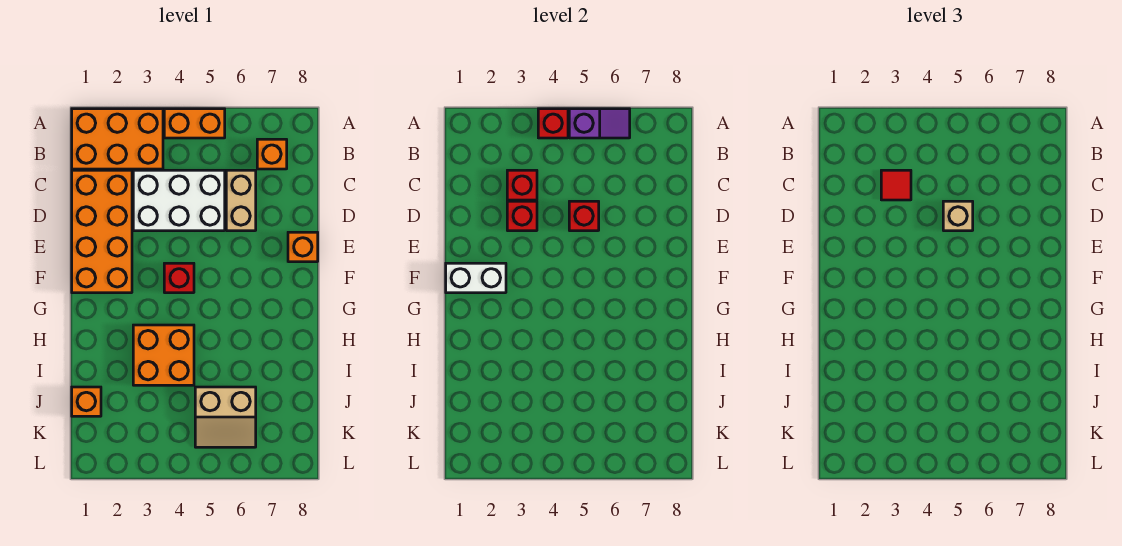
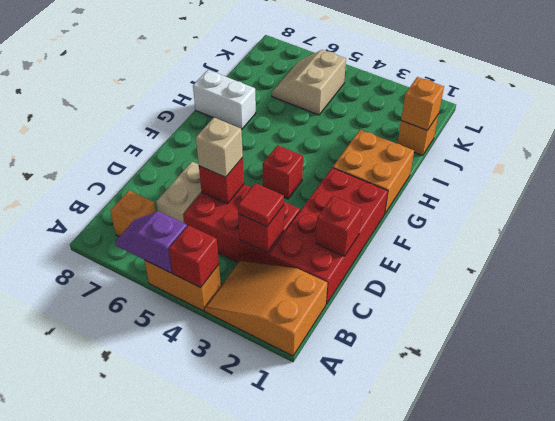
orange brick A1:B3 level 1 -> orange slope A1:B3 level 1 top 1
orange brick C1:F2 level 1 -> red brick C1:F2 level 1
white brick C3:D5 level 1 -> red brick C3:D5 level 1
red brick D3 level 2 -> red brick D1 level 2
orange brick E8 level 1 -> orange brick J1 level 2
white brick F1:F2 level 2 -> white brick H7:H8 level 1
orange brick H3:I4 level 1 -> orange brick G1:H2 level 1
tan slope J5:K6 level 1 top J -> tan slope J5:K6 level 1 top 5

